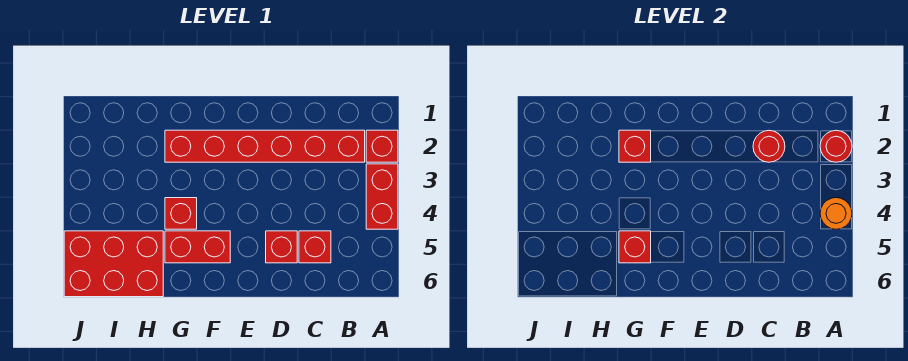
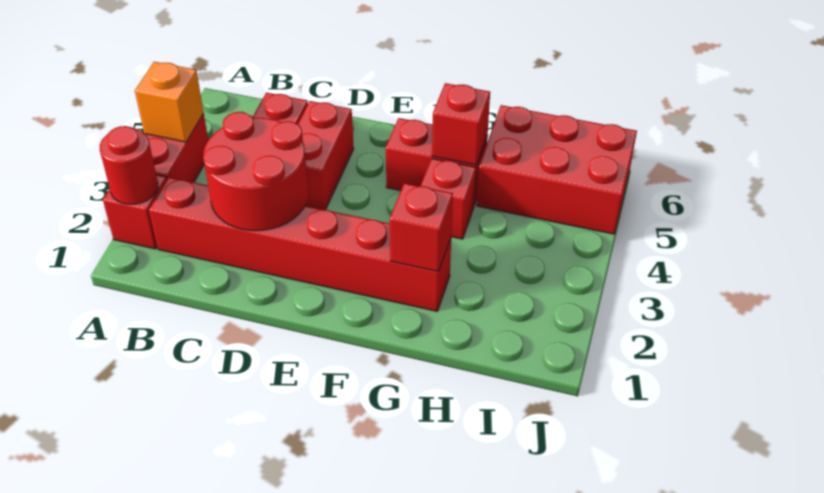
orange round brick A4 level 2 -> orange brick A4 level 2
red round brick C2 level 2 -> red round brick C2:D3 level 2
red brick D5 level 1 -> red brick D4:D5 level 1

